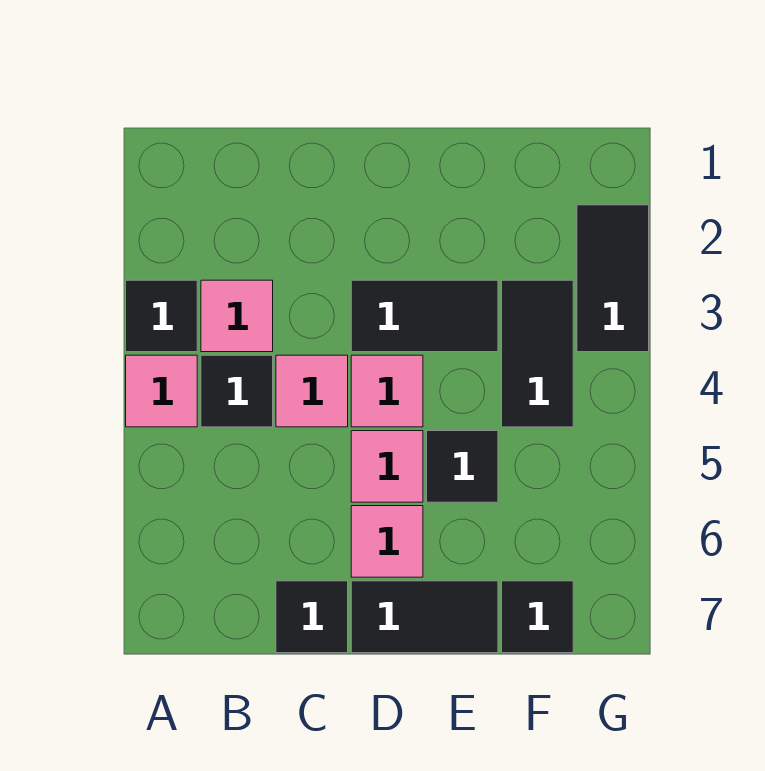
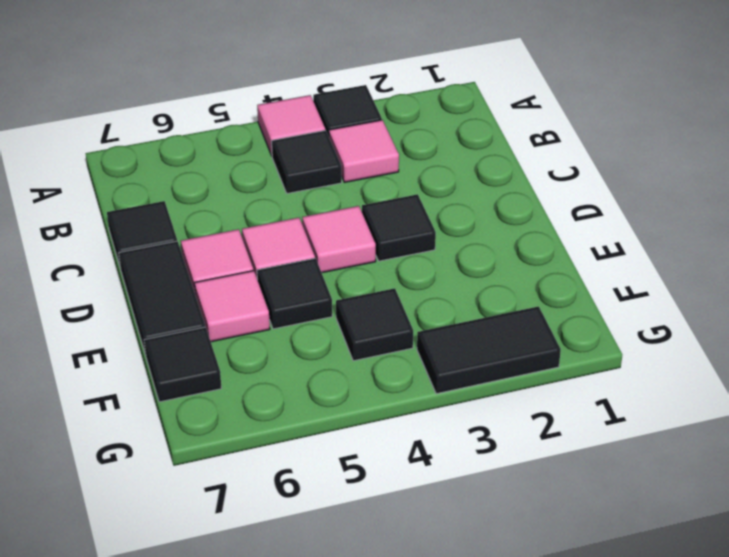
pink tile C4 level 1 -> pink tile E6 level 1
black tile D3:E3 level 1 -> black tile D3 level 1
black tile F3:F4 level 1 -> black tile F4 level 1

